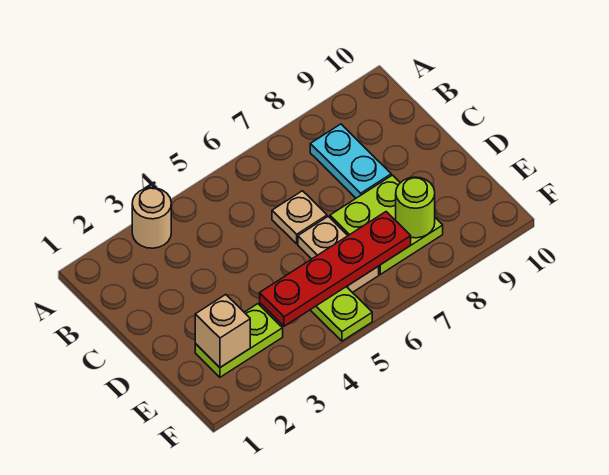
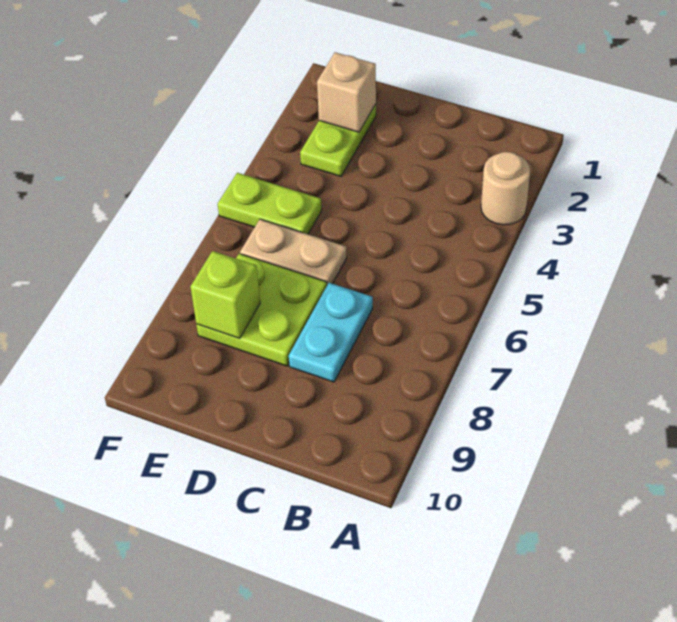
cyan plate B8:C8 level 1 -> cyan plate C7:C8 level 1
tan plate C6 level 1 -> none
red plate E4:E7 level 2 -> none
lime round brick E8 level 2 -> lime brick E8 level 2

